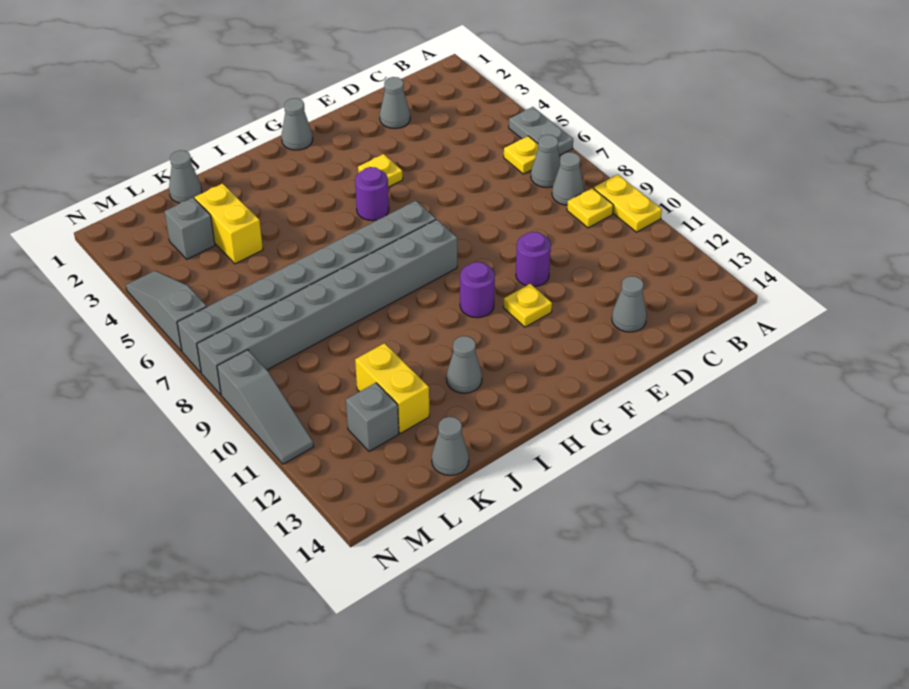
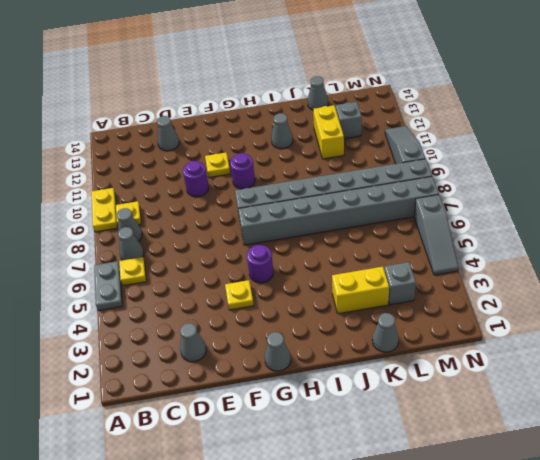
yellow brick K3:K4 level 1 -> yellow brick J3:K3 level 1

